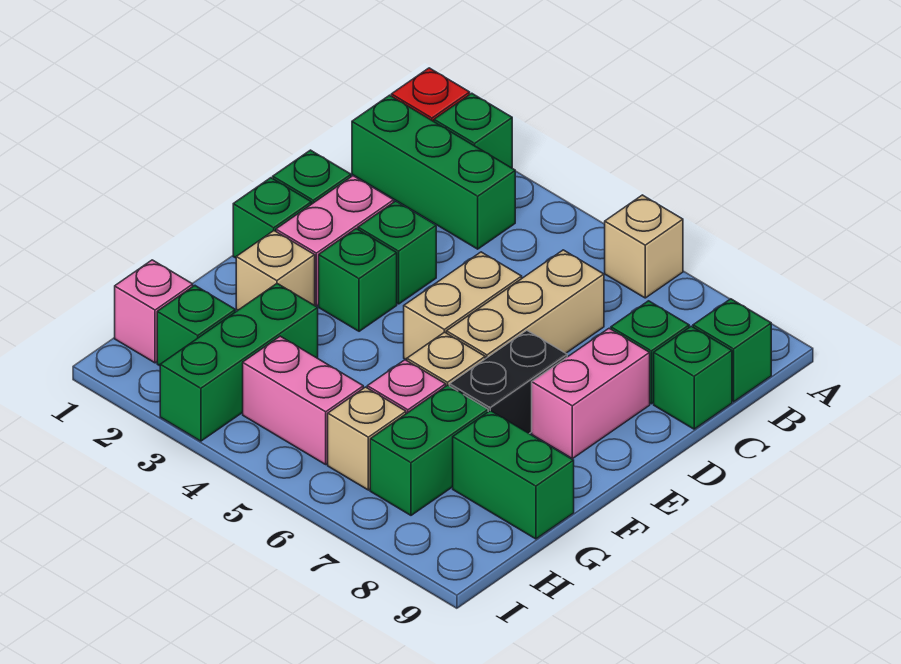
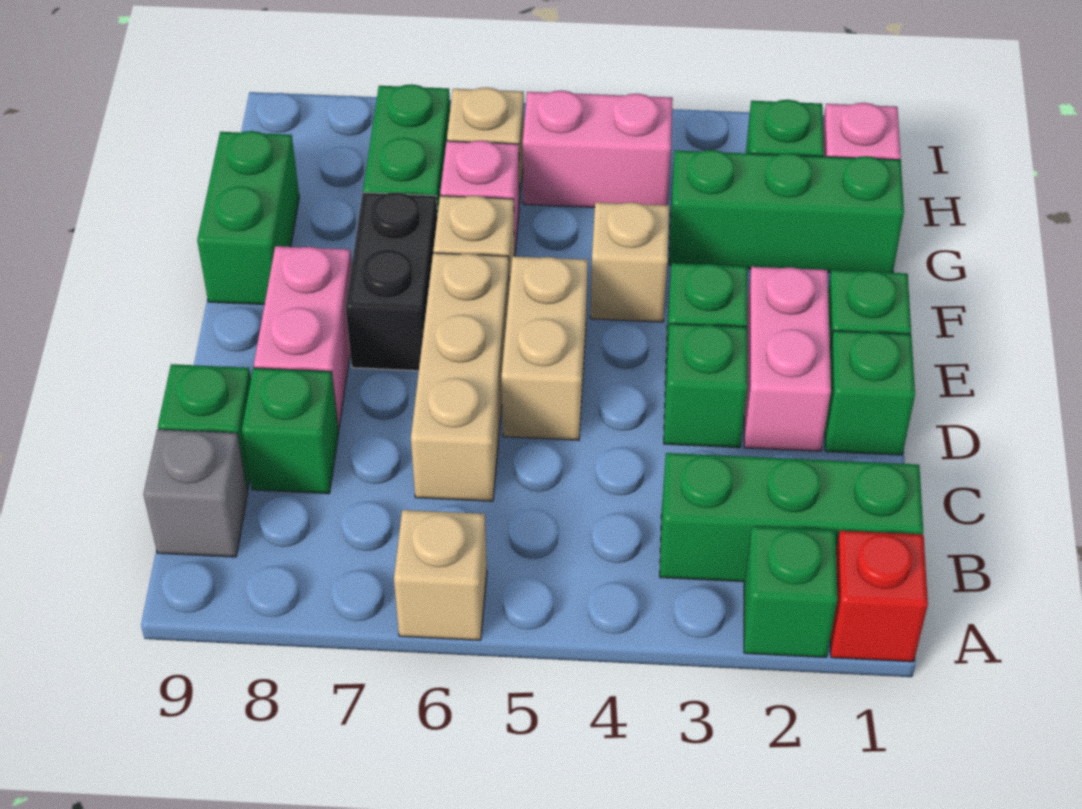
green brick B9 level 1 -> grey brick B9 level 1
tan brick F2 level 1 -> tan brick F4 level 1
green brick G3:I3 level 1 -> green brick G1:G3 level 1
green brick G8:G9 level 1 -> green brick F9:G9 level 1

